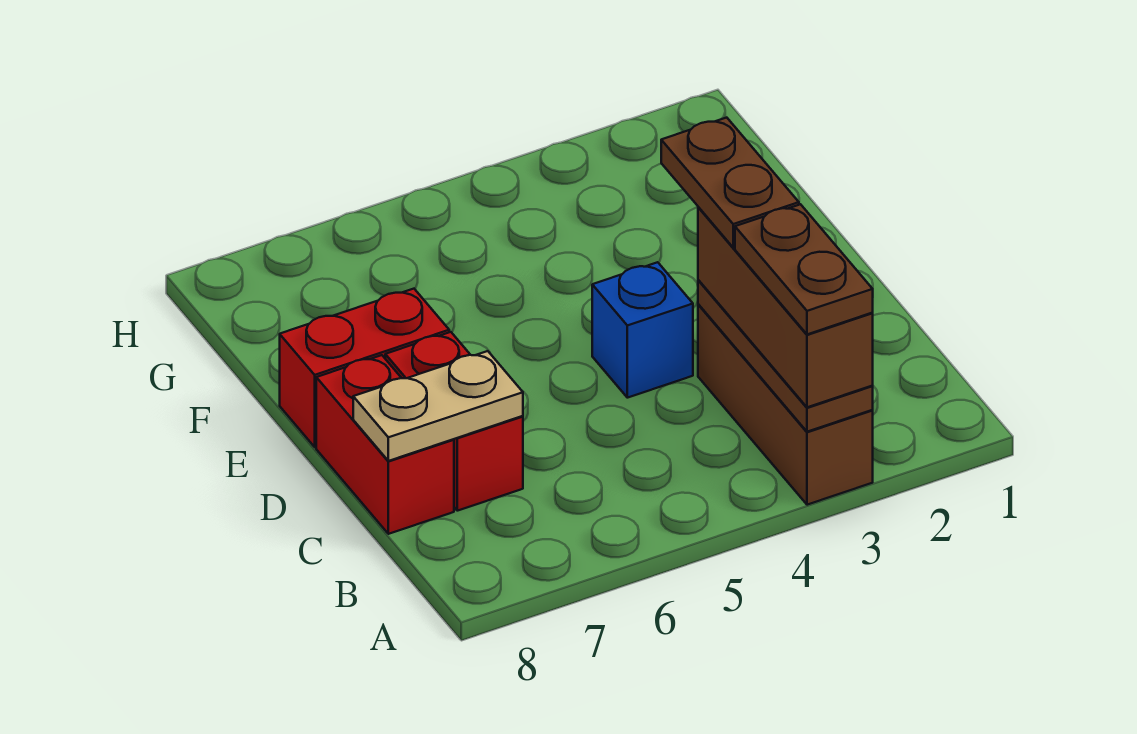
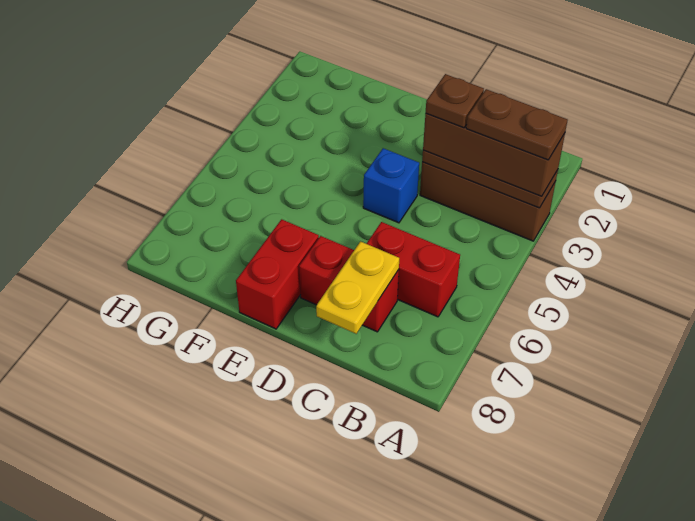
brown plate C3:D3 level 4 -> brown plate C3 level 4
tan plate C7:C8 level 2 -> yellow plate C7:C8 level 2
red brick C8:D8 level 1 -> red brick B6:C6 level 1

